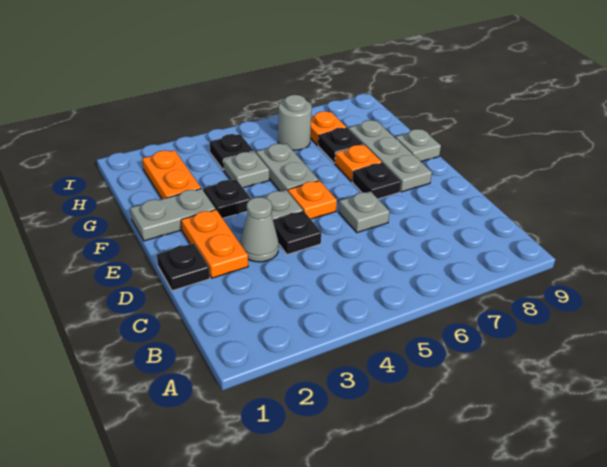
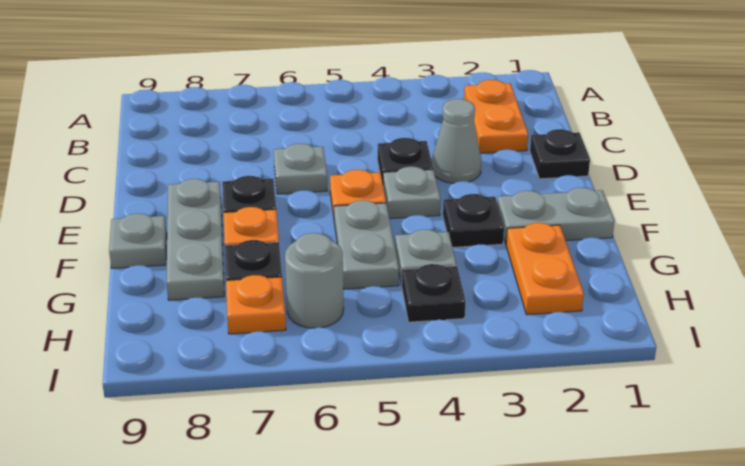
orange plate D2:E2 level 1 -> orange plate B2:C2 level 1

